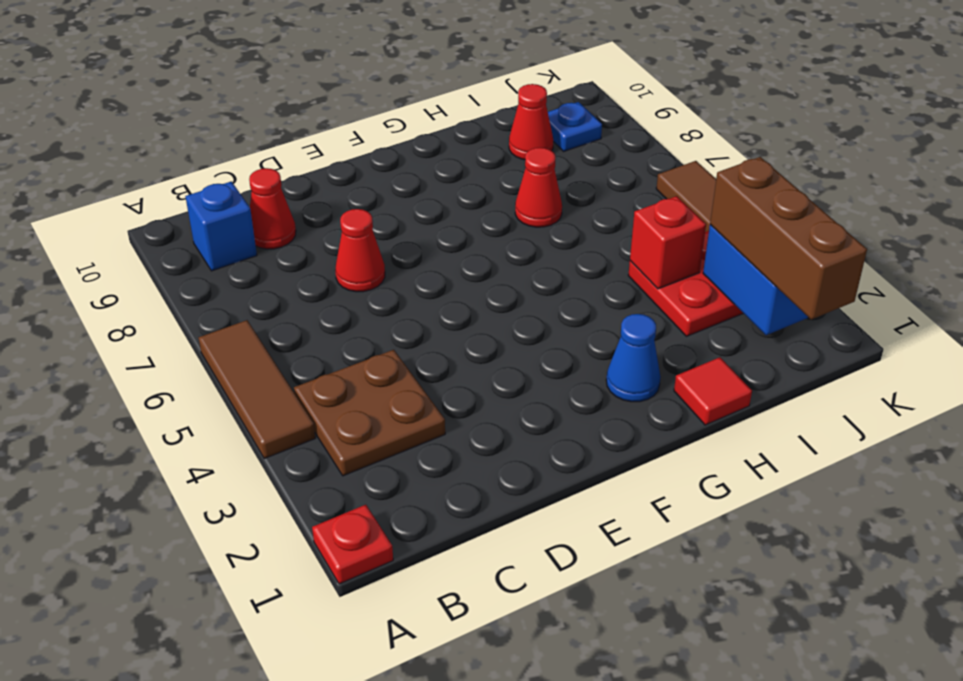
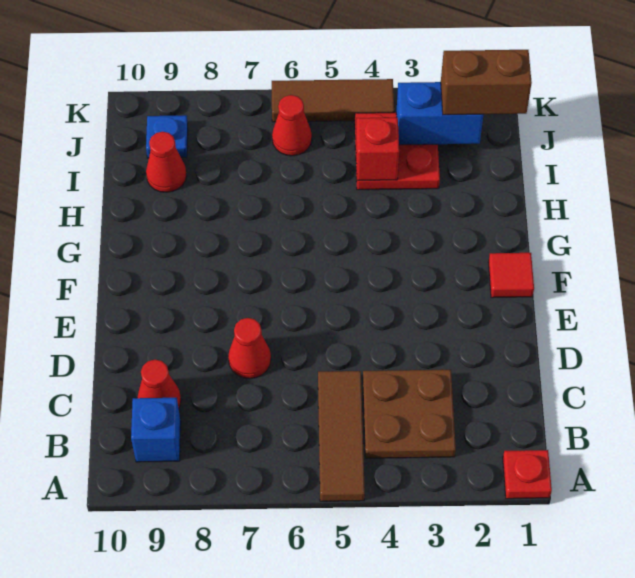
brown tile A4:A6 level 1 -> brown tile A5:C5 level 1
blue cone G2 level 1 -> none
red tile H1 level 1 -> red tile F1 level 1
red cone H7 level 1 -> red cone J6 level 1
brown brick J1:J3 level 3 -> brown brick J1:J2 level 3

